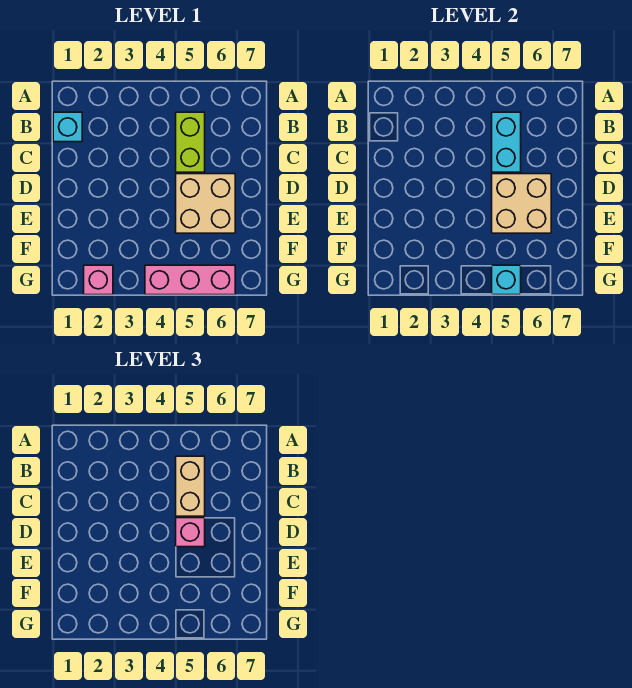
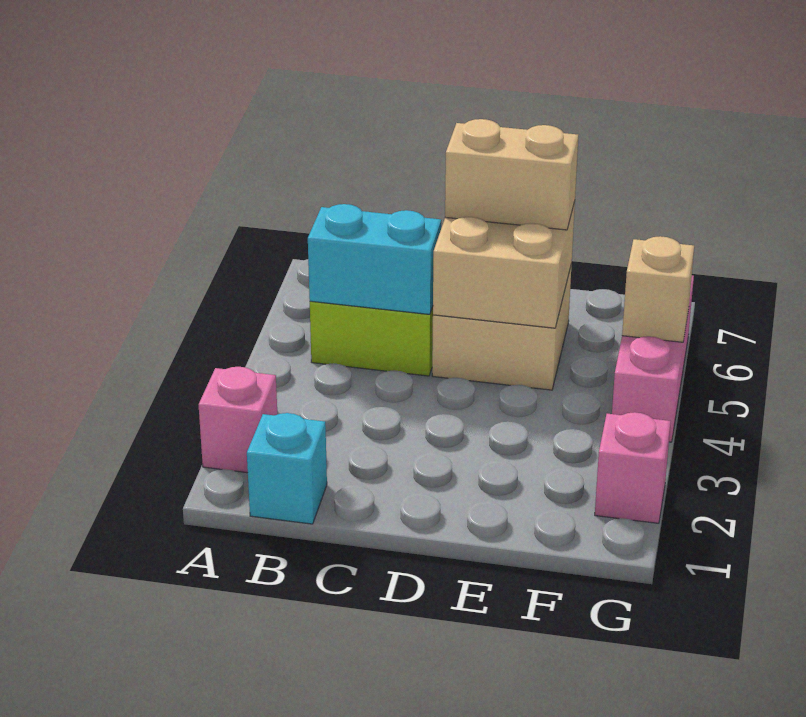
tan brick B5:C5 level 3 -> tan brick D6:E6 level 3
pink brick D5 level 3 -> pink brick A2 level 1
cyan brick G5 level 2 -> tan brick G5 level 2

